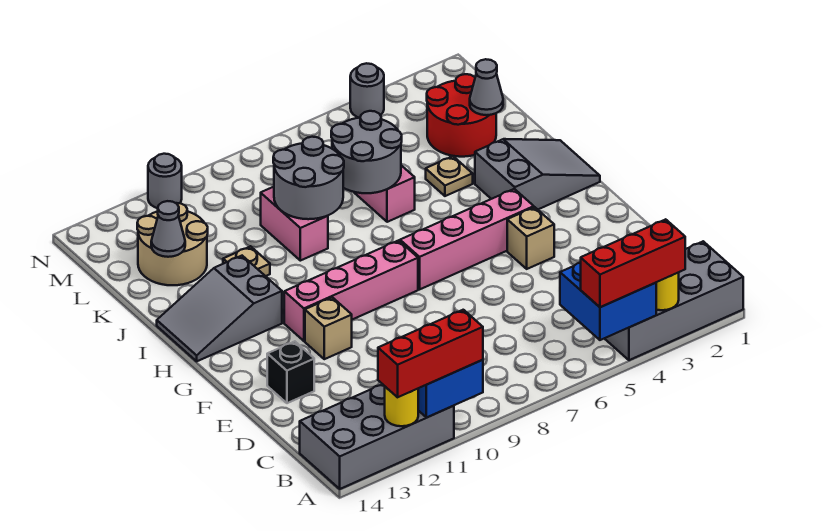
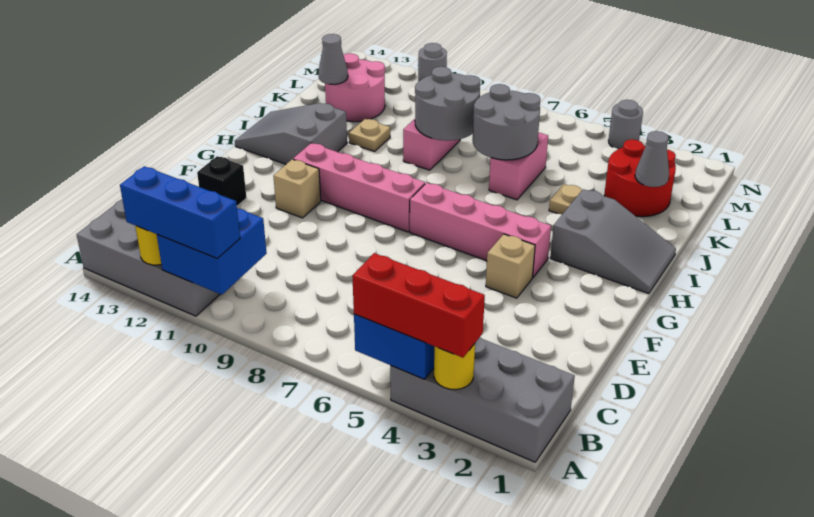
red brick A10:A12 level 3 -> blue brick A10:A12 level 3
tan round brick K12:L13 level 1 -> pink round brick K12:L13 level 1

